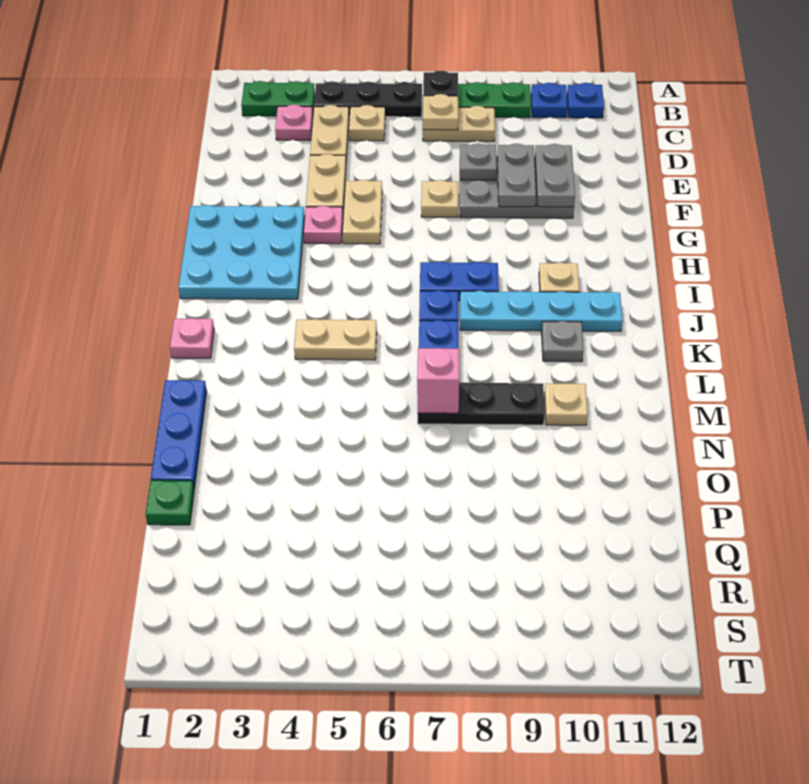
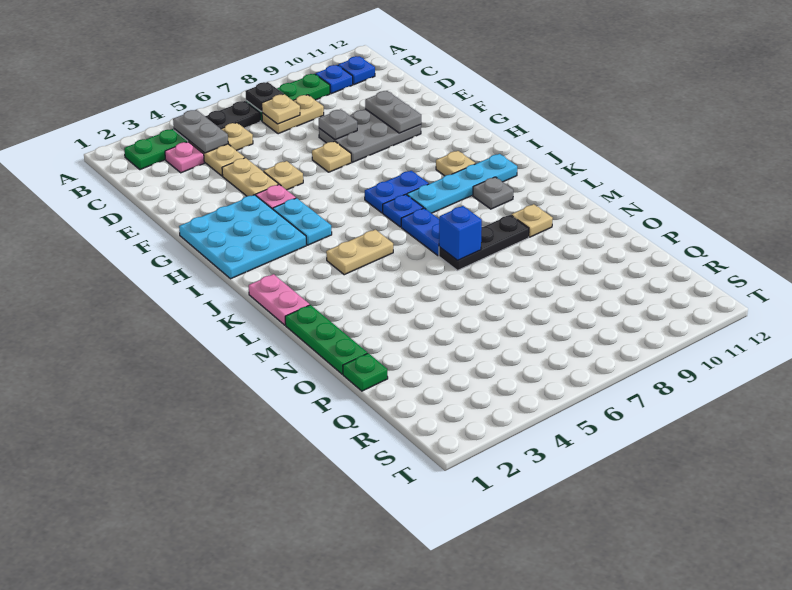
grey plate E9:F9 level 2 -> grey plate B4:C4 level 2
tan plate F5:G5 level 1 -> tan plate F5 level 1
none -> cyan plate H4:I4 level 1
pink plate K1 level 1 -> pink plate K1:L1 level 1
blue plate M1:O1 level 1 -> green plate M1:O1 level 1
pink brick M7 level 2 -> blue brick M7 level 2

